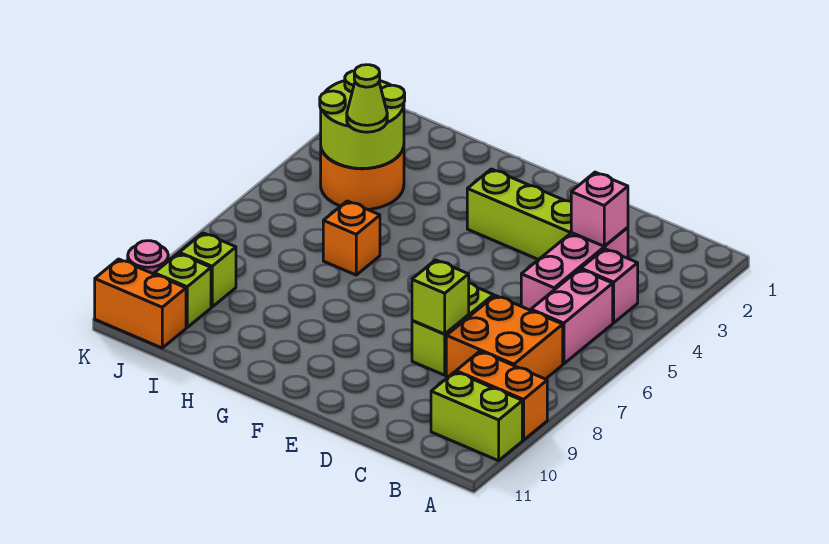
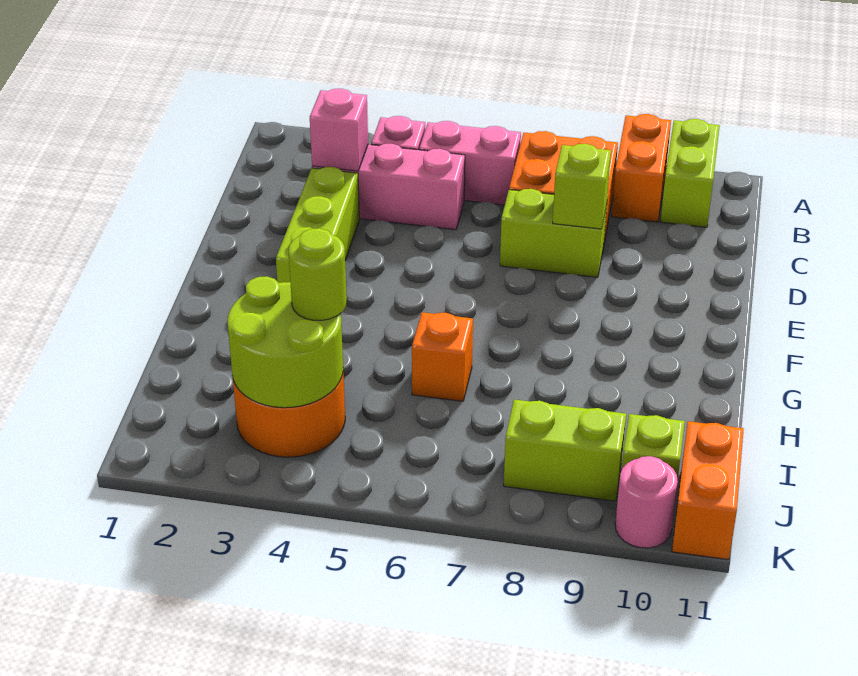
lime cone I4 level 3 -> lime round brick I4 level 3
lime brick J9 level 1 -> lime brick J8:J9 level 1

